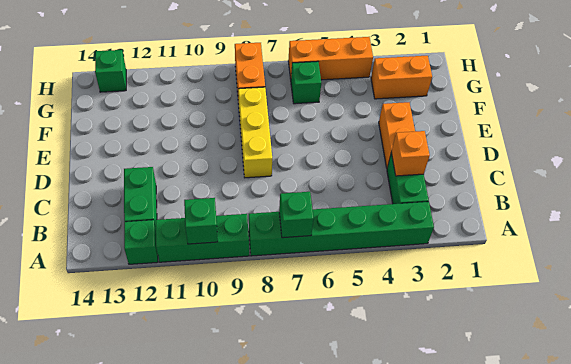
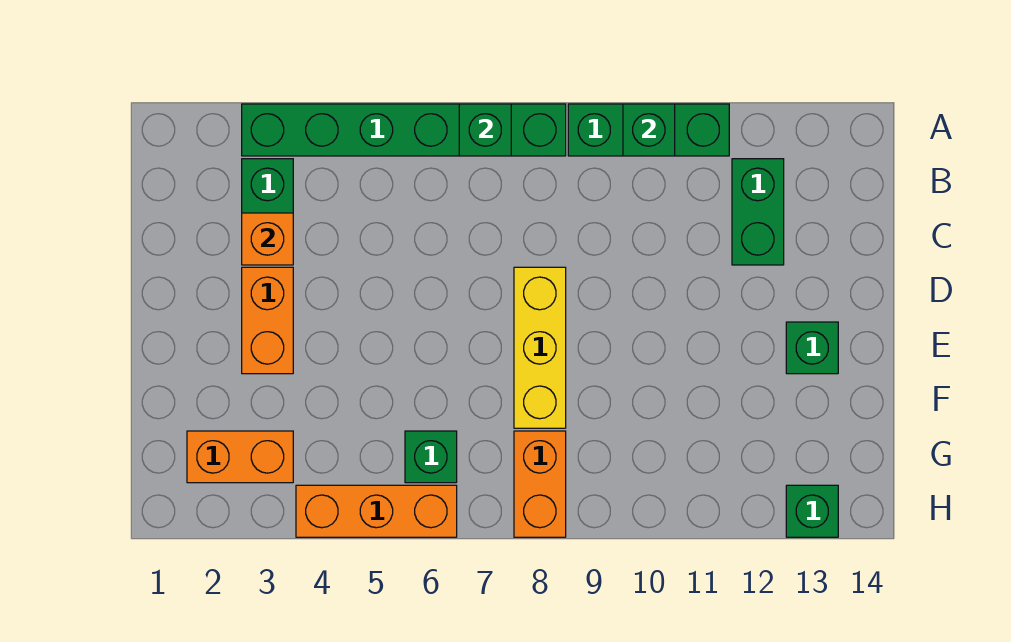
green brick A12 level 1 -> green brick E13 level 1

